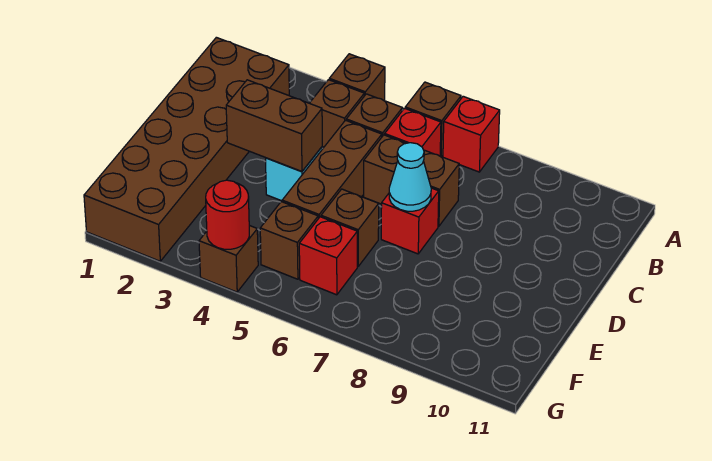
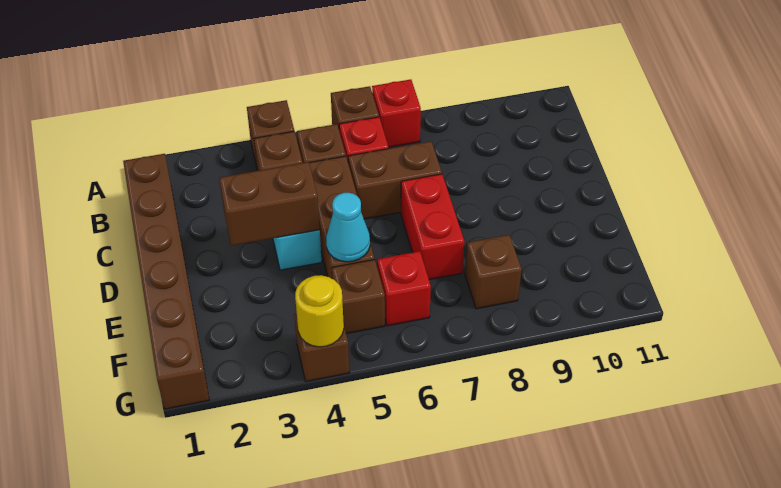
brown brick B1:G2 level 1 -> brown brick B1:G1 level 1
red brick D7 level 1 -> red brick D7:E7 level 1
cyan cone D7 level 2 -> cyan cone E5 level 2
brown brick E6 level 1 -> brown brick F8 level 1
red round brick G4 level 2 -> yellow round brick G4 level 2

